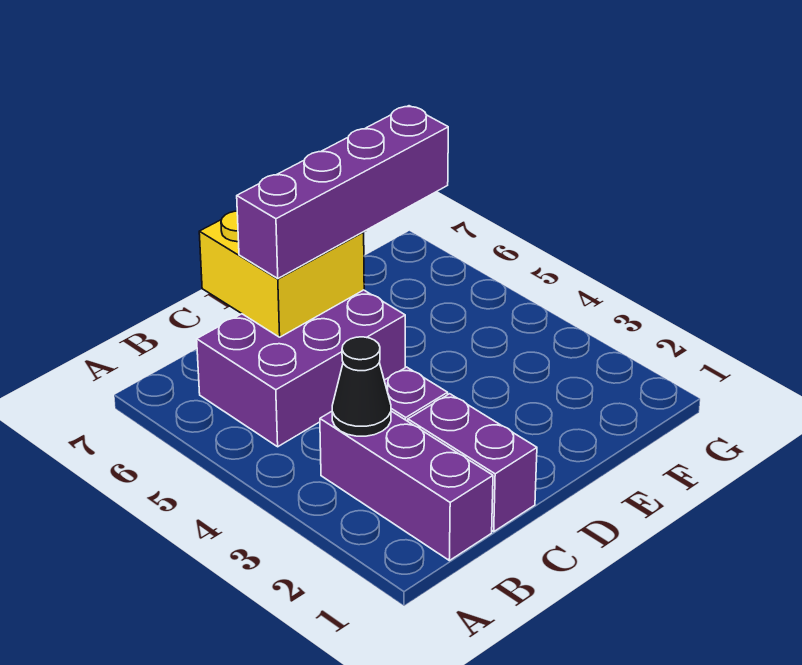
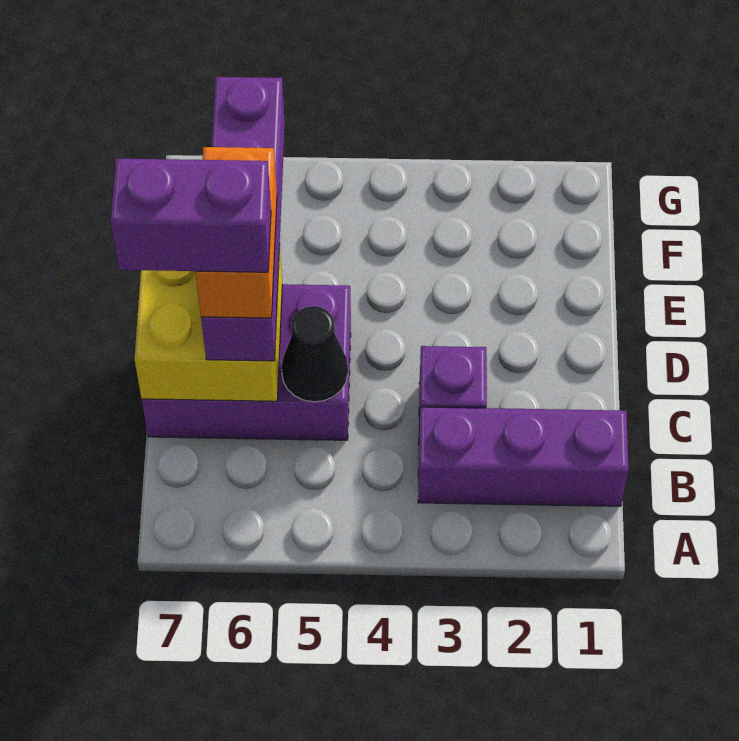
black cone B3 level 2 -> black cone C5 level 2
purple brick B5:D6 level 1 -> purple brick C5:D7 level 1
purple brick C1:C2 level 1 -> purple brick C6:C7 level 5
none -> orange brick C6:D6 level 4

